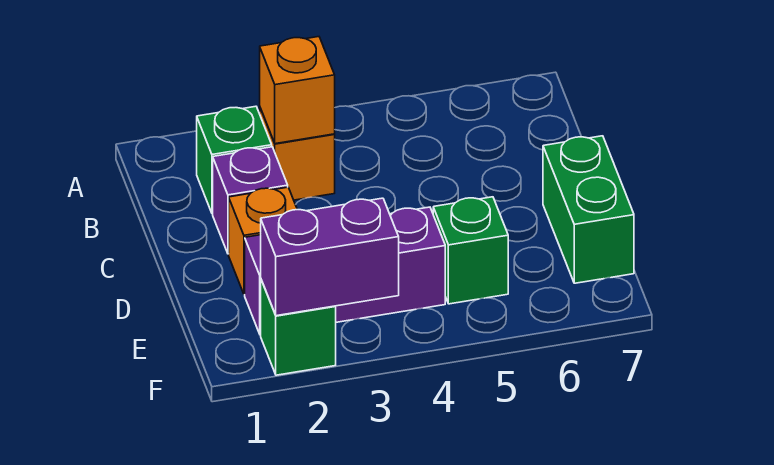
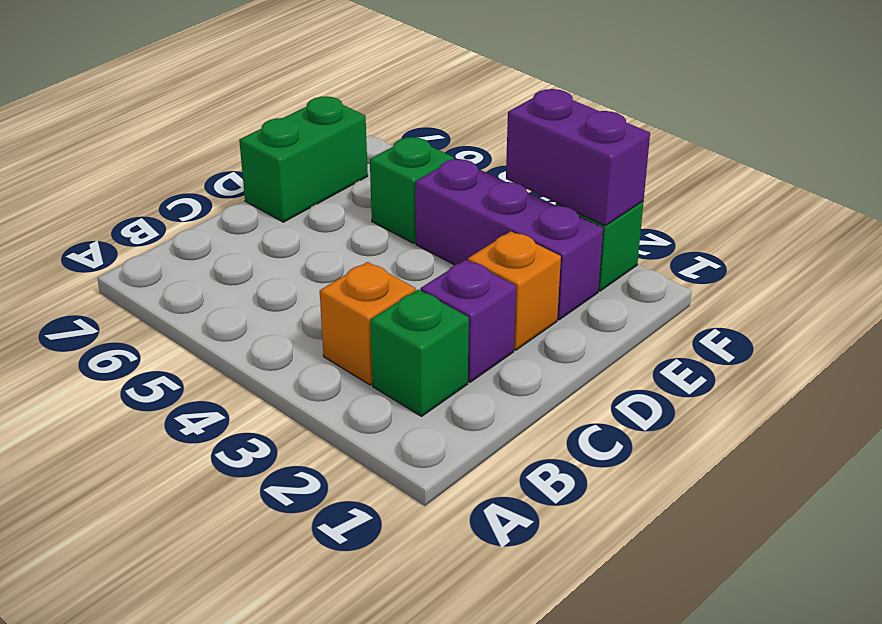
orange brick B3 level 2 -> none

